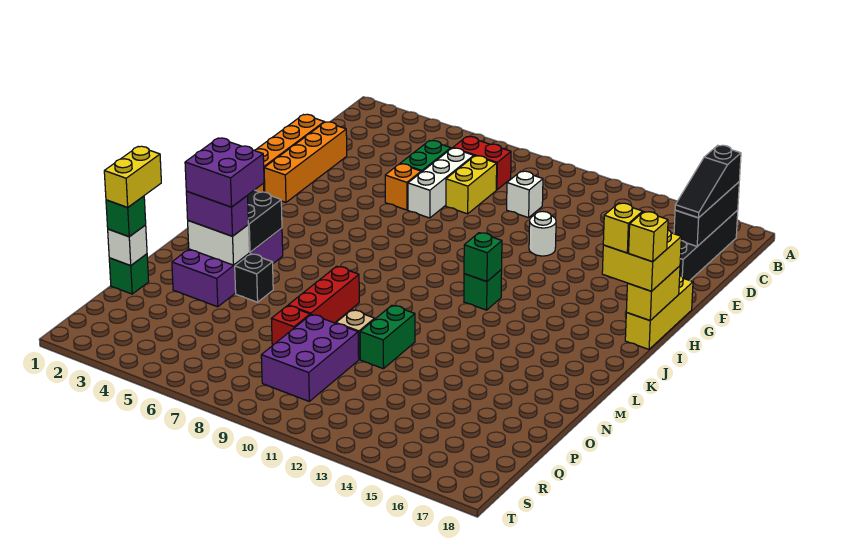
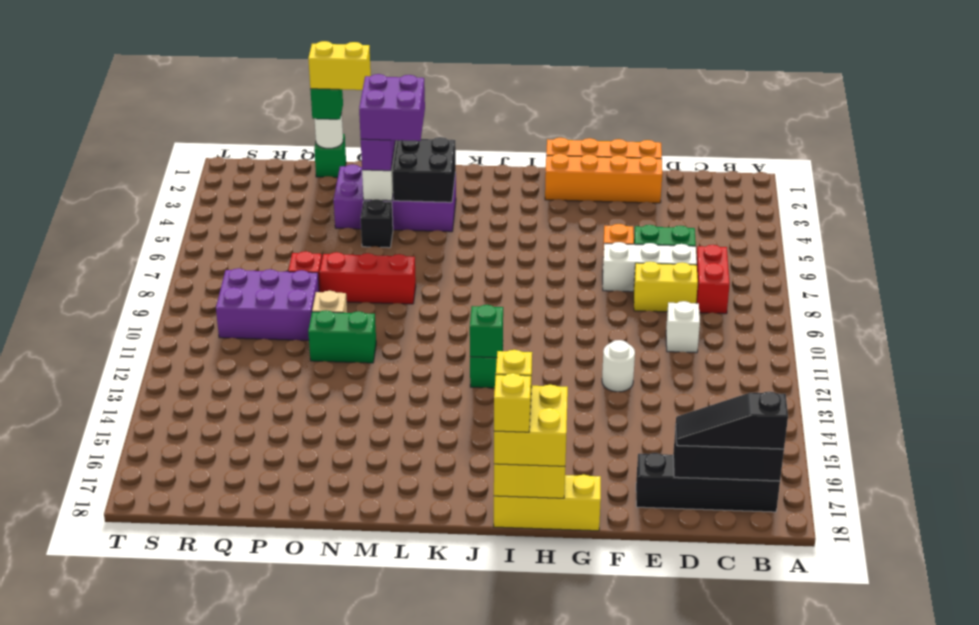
white brick P1 level 2 -> white round brick P1 level 2

